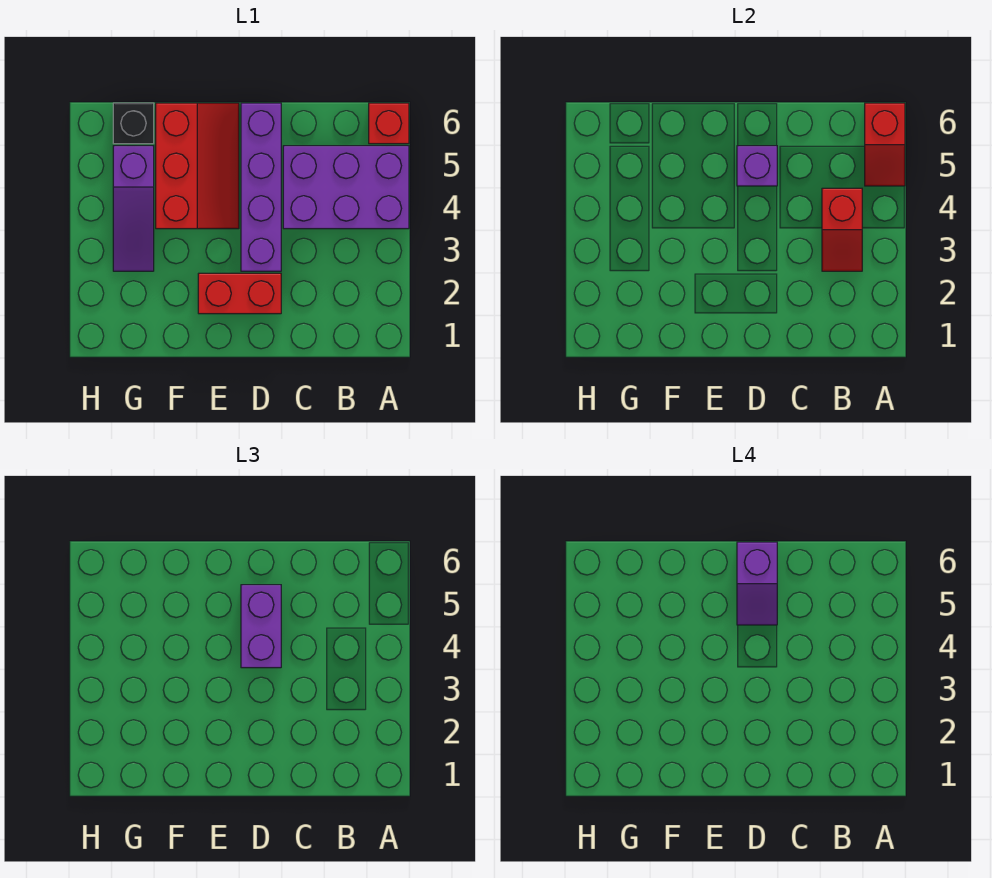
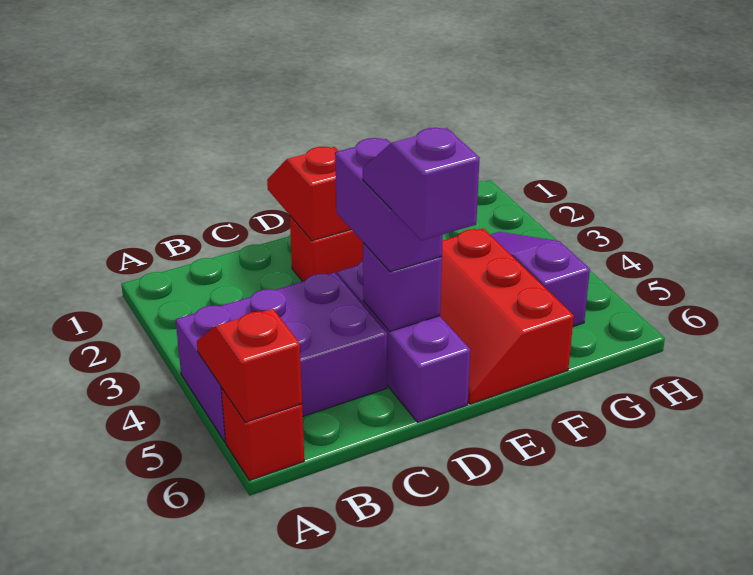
red slope B3:B4 level 2 top 4 -> red slope D1:D2 level 2 top 2
purple brick D3:D6 level 1 -> purple brick D4:D6 level 1
black brick G6 level 1 -> none

